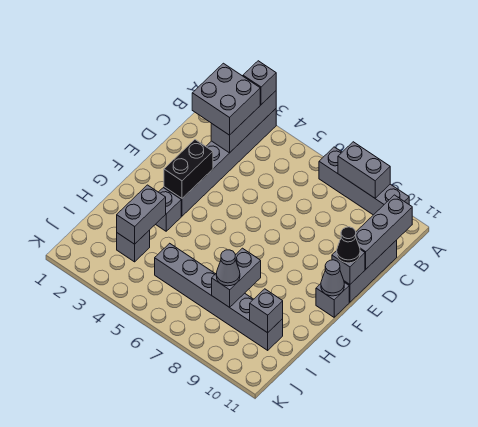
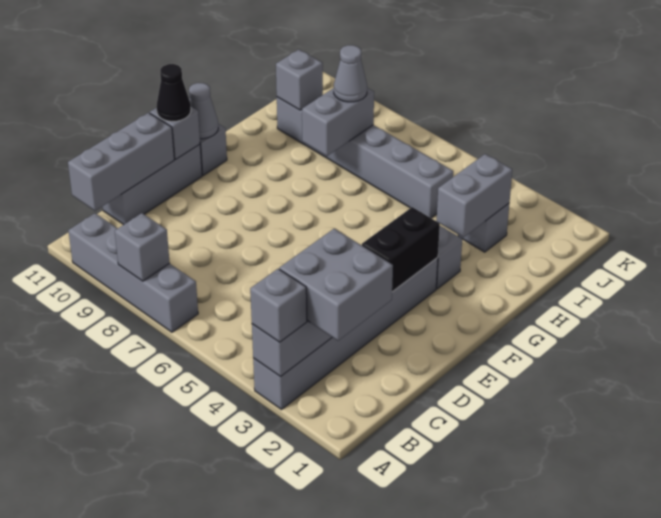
grey brick A8:A9 level 2 -> grey brick A8 level 2

